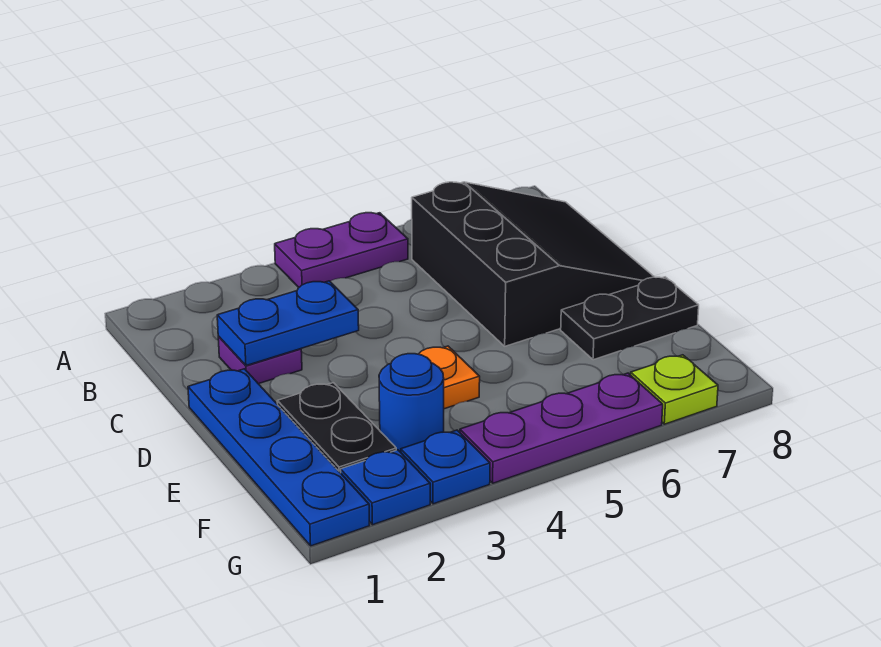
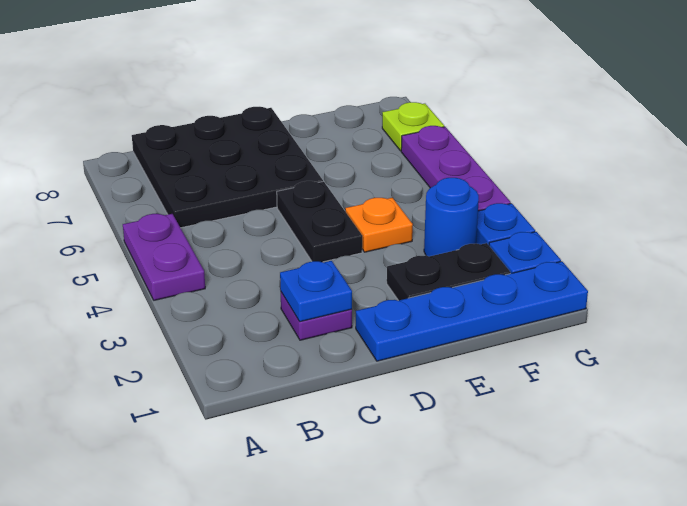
black slope B6:D8 level 1 top 6 -> black plate B6:D8 level 1
blue plate C2:C3 level 2 -> blue plate C2 level 2
black plate E7:E8 level 1 -> black plate D4:D5 level 1

